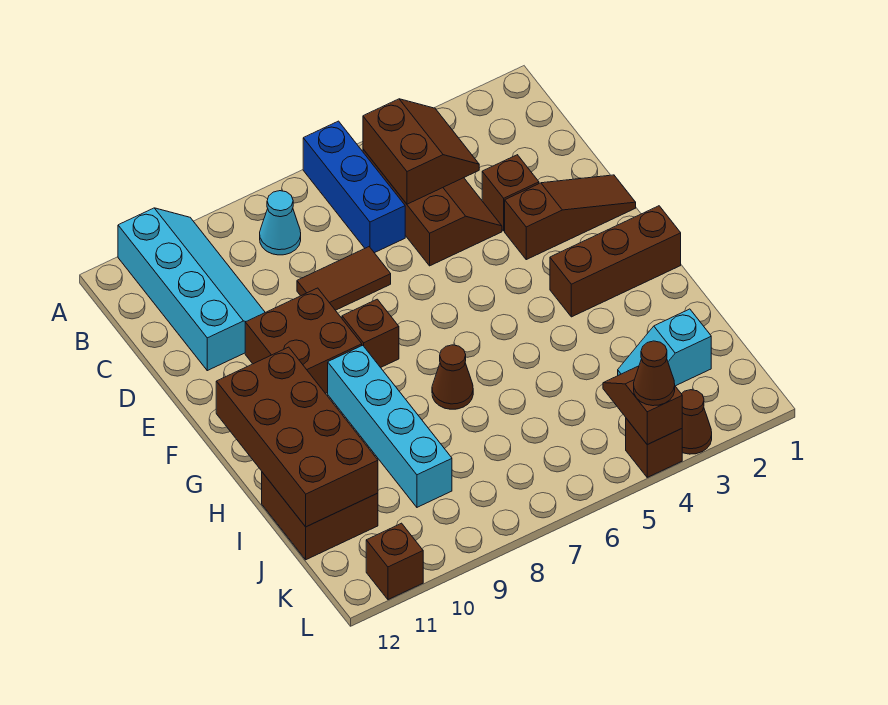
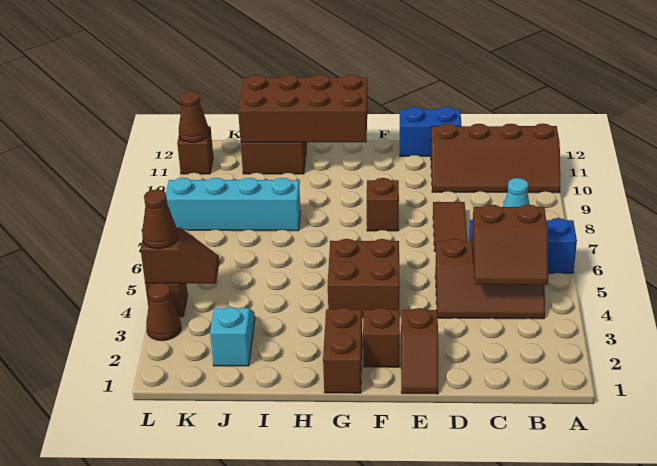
cyan slope A10:D11 level 1 top 11 -> brown slope A10:D11 level 1 top 11
brown brick D3 level 1 -> brown brick F2 level 1
none -> blue brick D12:E12 level 1
brown slope E1:E3 level 1 top 3 -> brown slope E1:E2 level 1 top 2
brown brick E9:F10 level 1 -> brown brick F4:G5 level 1
brown brick G1:G3 level 1 -> brown brick G1:G2 level 1
cyan brick G9:J9 level 1 -> cyan brick I8:L8 level 1
brown cone H7 level 1 -> brown cone L11 level 2

